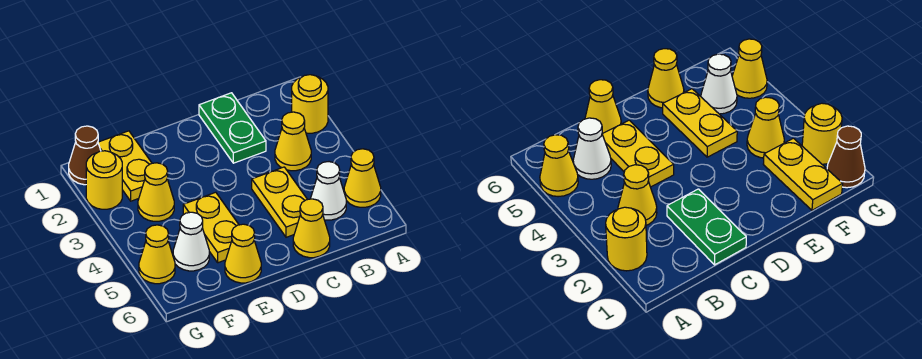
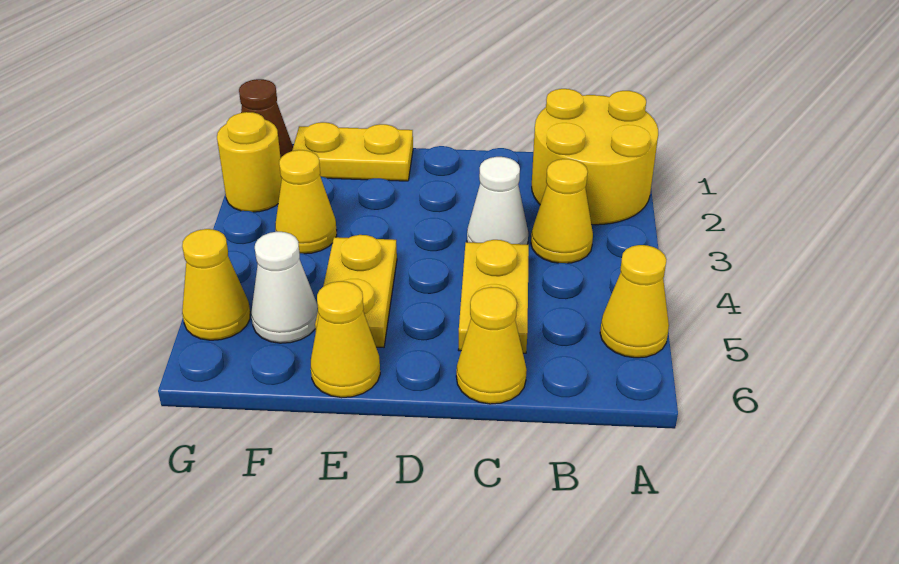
yellow round brick A2 level 1 -> yellow round brick A1:B2 level 1
white cone B5 level 1 -> white cone C3 level 1
green plate C1:C2 level 1 -> none
yellow plate F1:F2 level 1 -> yellow plate E1:F1 level 1

